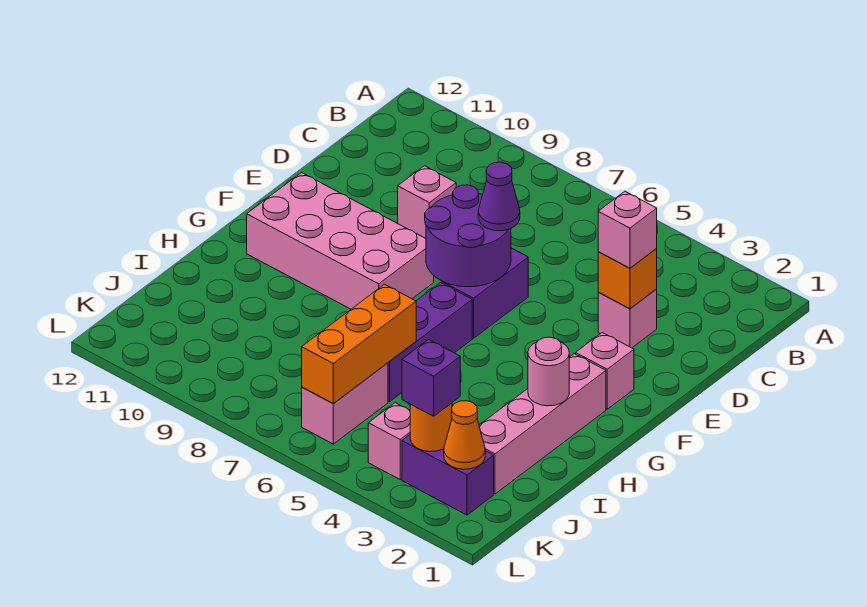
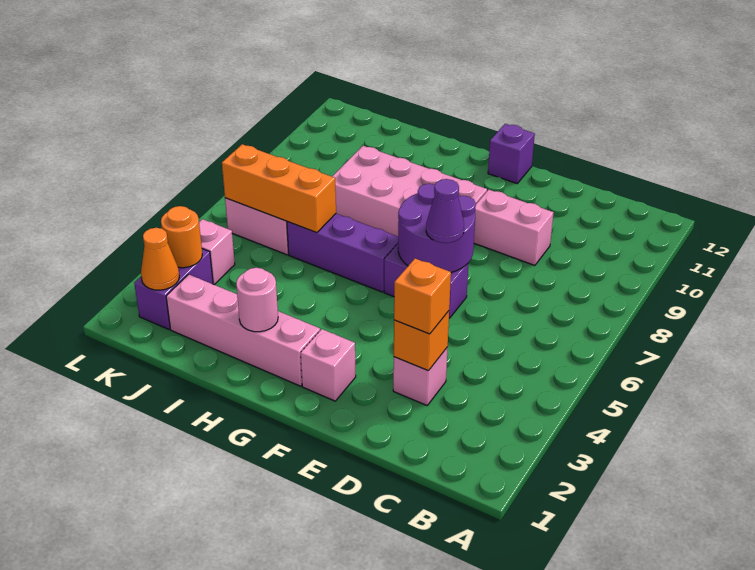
pink brick D3 level 3 -> orange brick D3 level 3
pink brick D9 level 1 -> pink brick D9:E9 level 1
pink brick F8:G11 level 1 -> pink brick F8:I9 level 1
purple brick K3 level 3 -> purple brick F12 level 1

